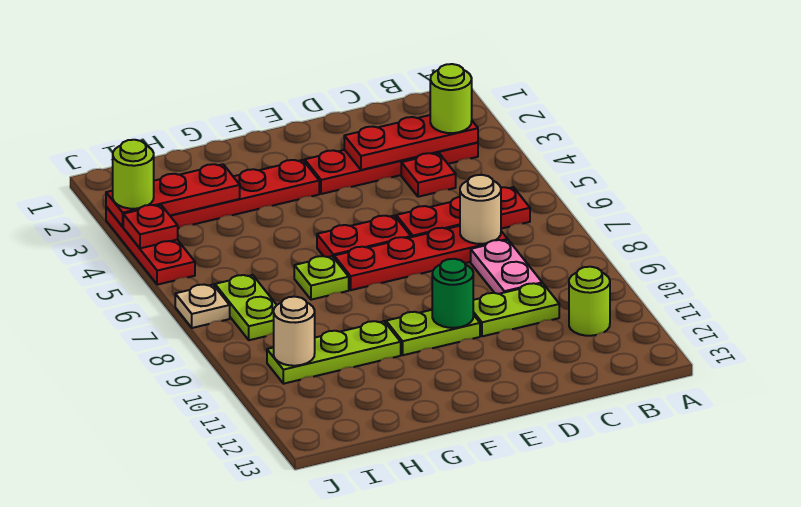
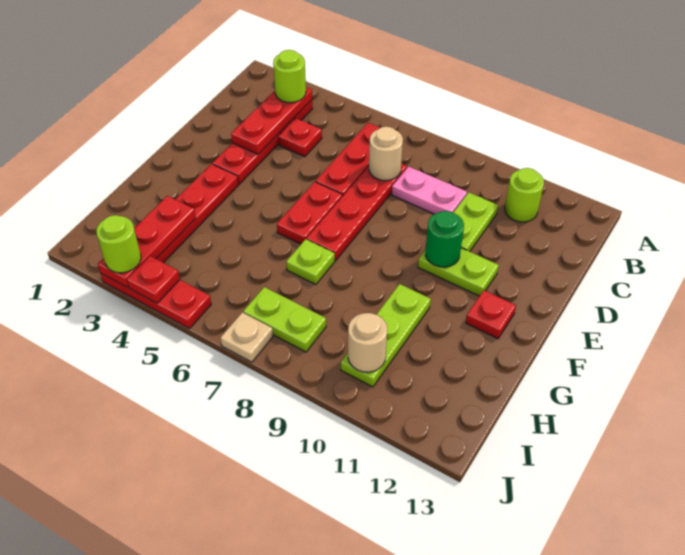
lime plate E10:F10 level 1 -> lime plate E10:E11 level 1
none -> red plate F12 level 1

